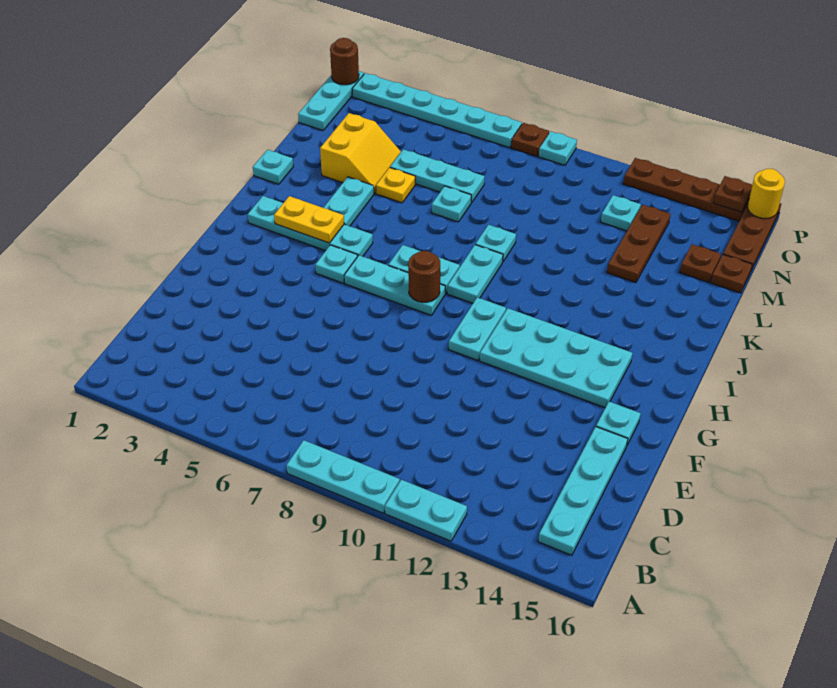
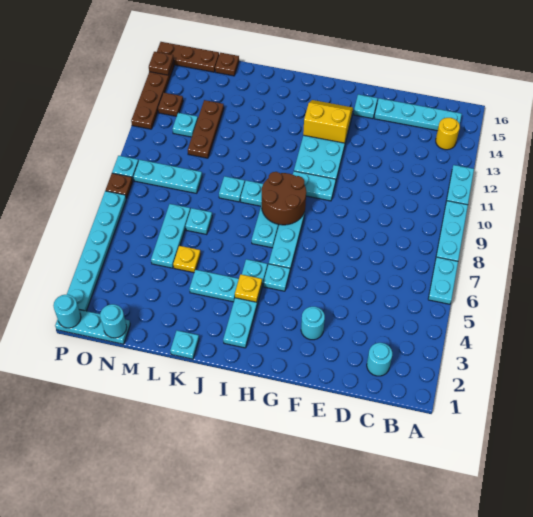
none -> cyan plate A6:A7 level 1
none -> cyan round brick C2 level 1
none -> cyan round brick F3 level 1
brown round brick H8 level 2 -> brown round brick H8:I9 level 2
yellow plate I3:I4 level 2 -> yellow plate I4 level 2
yellow slope L3:M4 level 1 top 3 -> yellow slope G13:H14 level 2 top 13
brown plate L13:N13 level 1 -> brown plate M11:M13 level 1
none -> cyan plate M9:O9 level 1
brown plate M15 level 1 -> brown plate O13 level 1
none -> cyan round brick N1 level 2
brown round brick P1 level 2 -> cyan round brick P1 level 2
yellow round brick P16 level 2 -> yellow round brick B14 level 1

